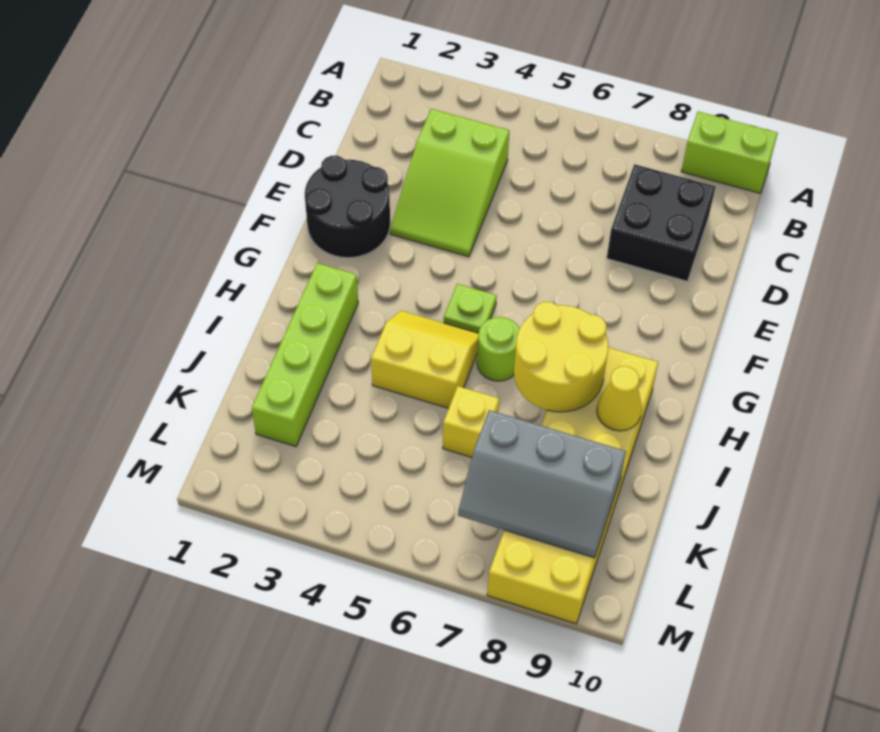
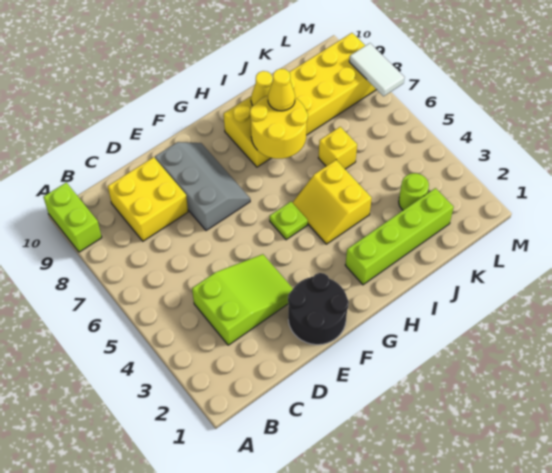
black brick C8:D9 level 1 -> yellow brick C8:D9 level 1
lime round brick H6 level 1 -> lime round brick K3 level 1
none -> yellow cone I8 level 3
grey slope K7:L9 level 2 top K -> grey slope E7:F9 level 1 top E
none -> white tile M7:M8 level 2

